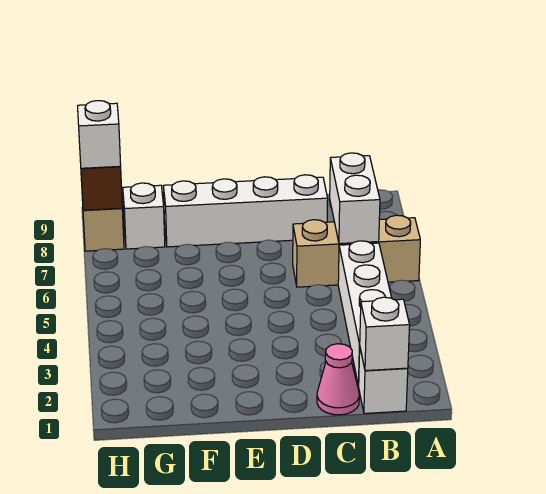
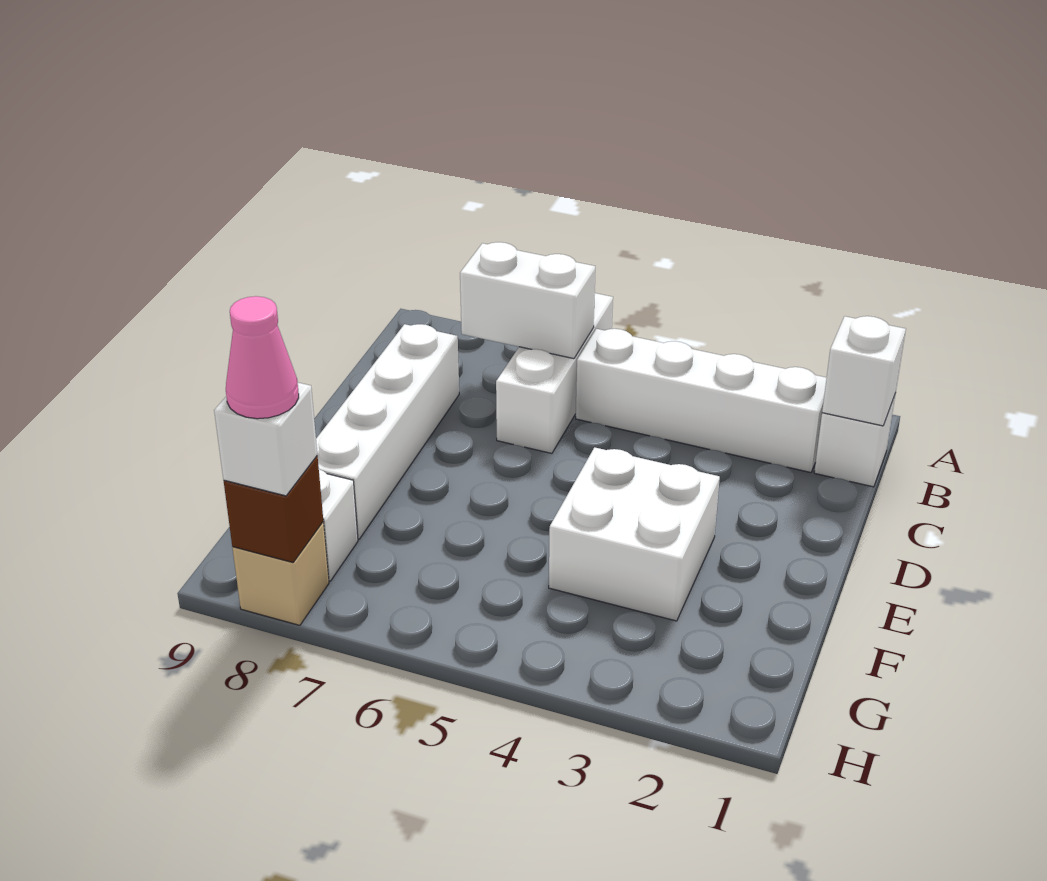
tan brick A6:C6 level 1 -> white brick A6:C6 level 1
pink cone C1 level 1 -> pink cone H8 level 4
none -> white brick E3:F4 level 1

